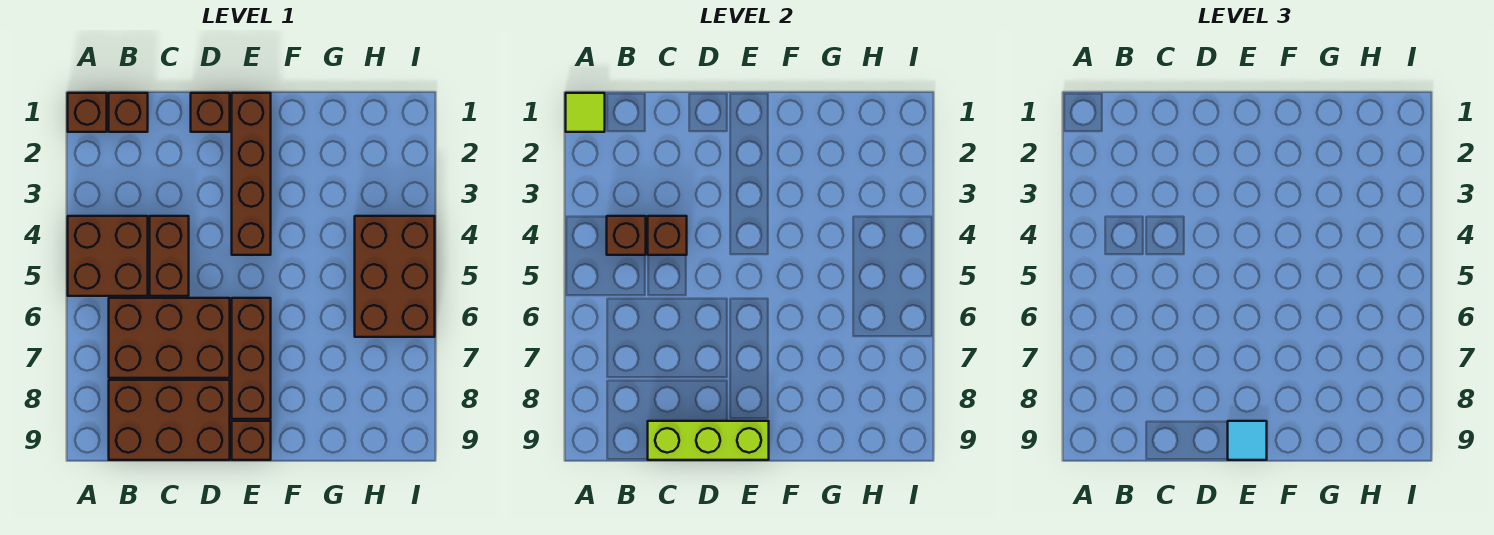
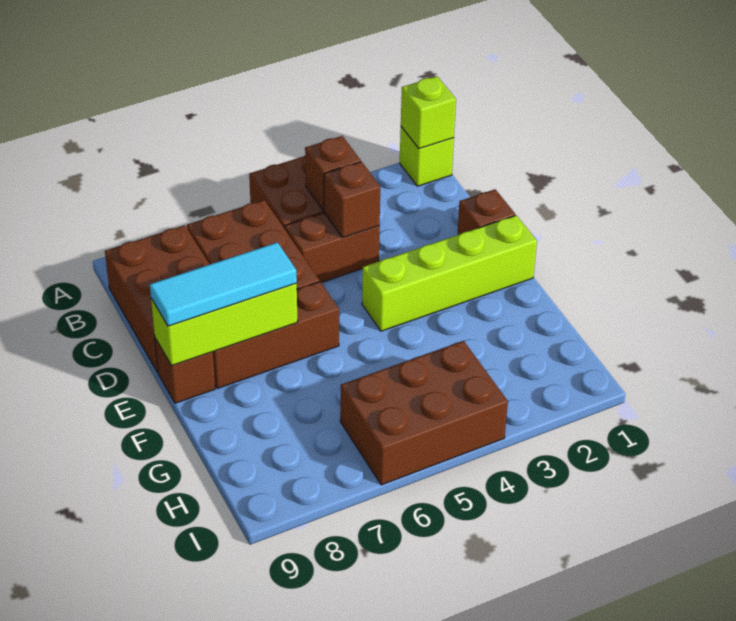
brown brick A1 level 1 -> lime brick A1 level 1
lime tile A1 level 2 -> lime brick A1 level 2
brown brick B1 level 1 -> none
lime brick C9:E9 level 2 -> lime brick E7:E9 level 2
brown brick E1:E4 level 1 -> lime brick E1:E4 level 1
cyan tile E9 level 3 -> cyan tile E7:E9 level 3

